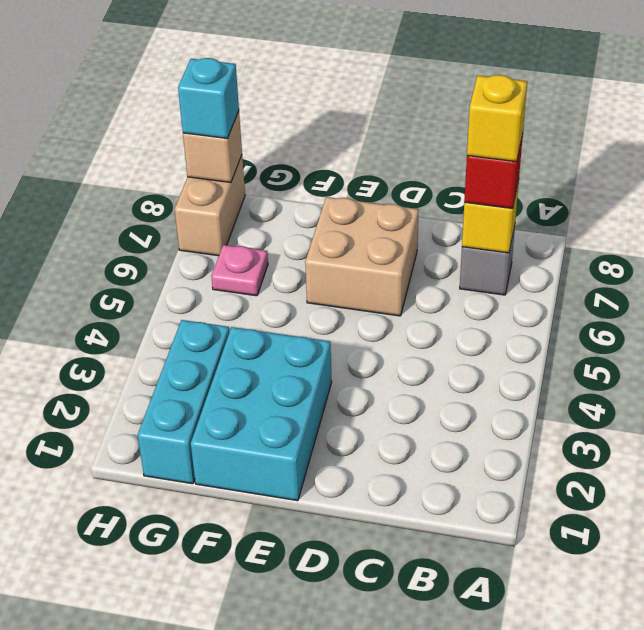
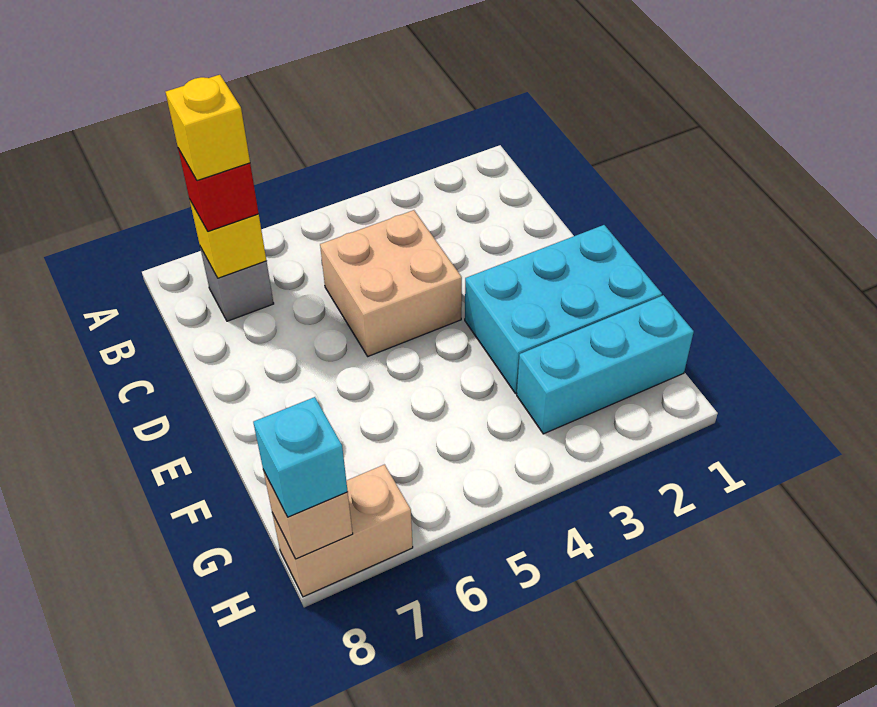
tan brick D6:E7 level 1 -> tan brick C4:D5 level 1
pink plate G6 level 1 -> none

